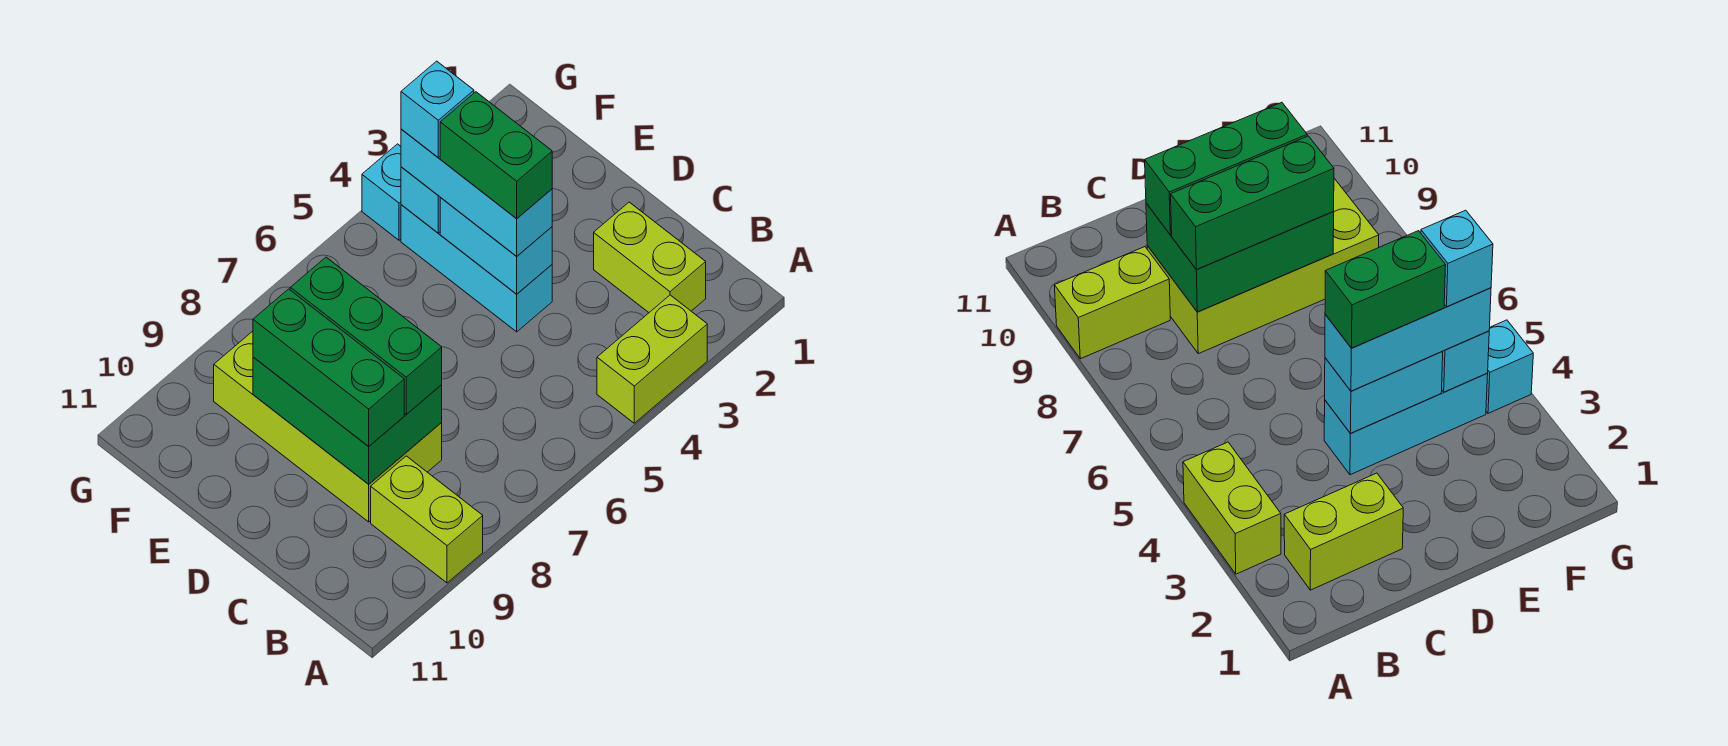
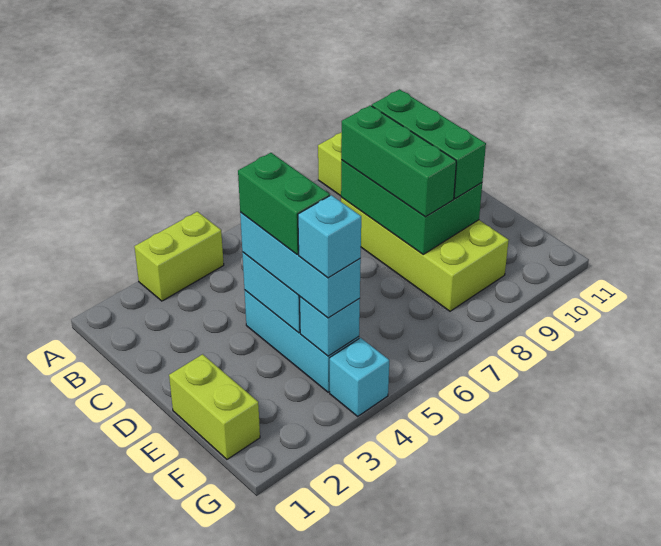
lime brick B2:C2 level 1 -> lime brick E1:F1 level 1

